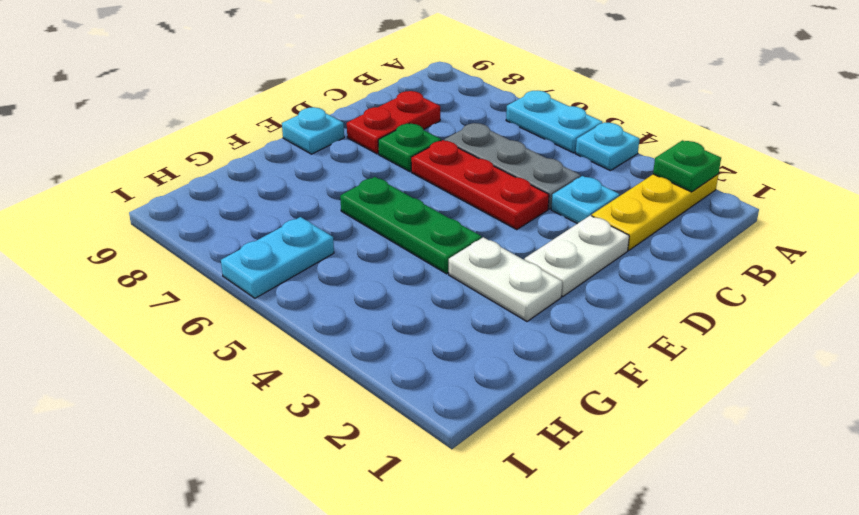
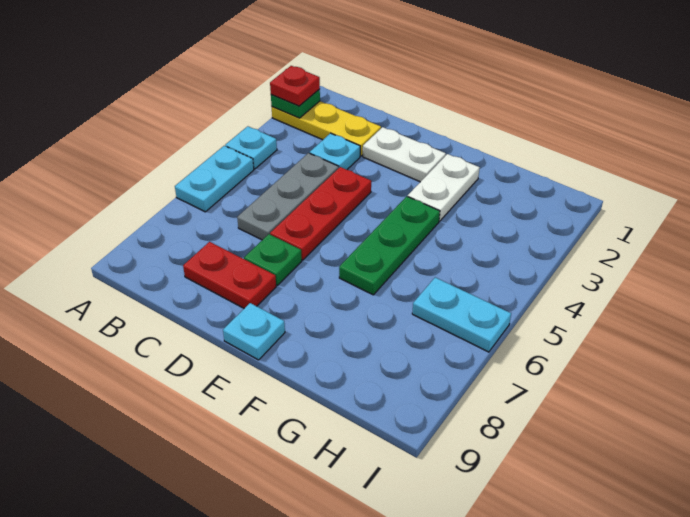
none -> red plate A2 level 3

